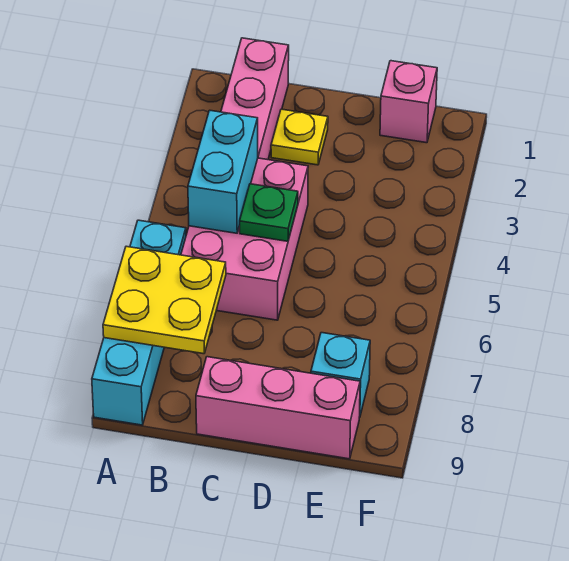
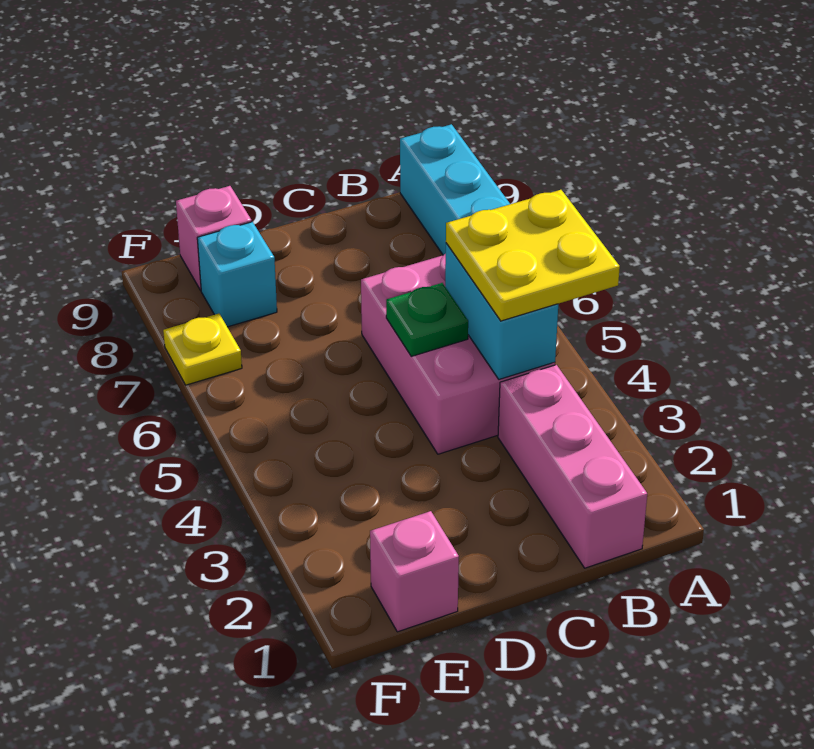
yellow plate A7:B8 level 2 -> yellow plate A4:B5 level 3
yellow plate C2 level 1 -> yellow plate F7 level 1
pink brick C9:E9 level 1 -> pink brick E9 level 1

